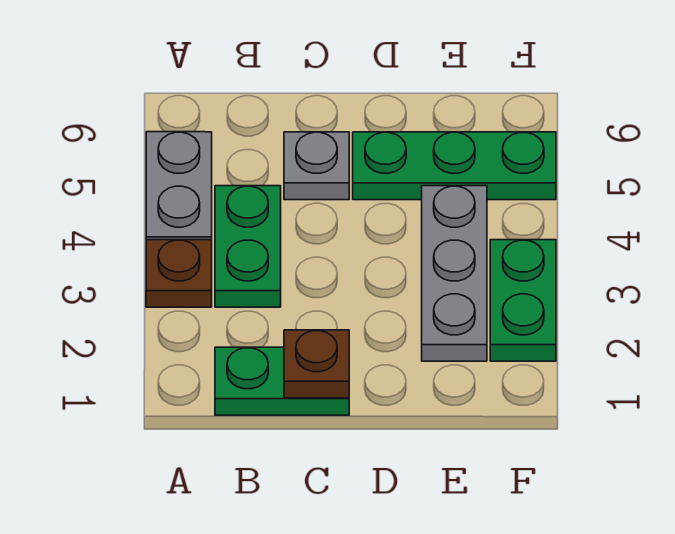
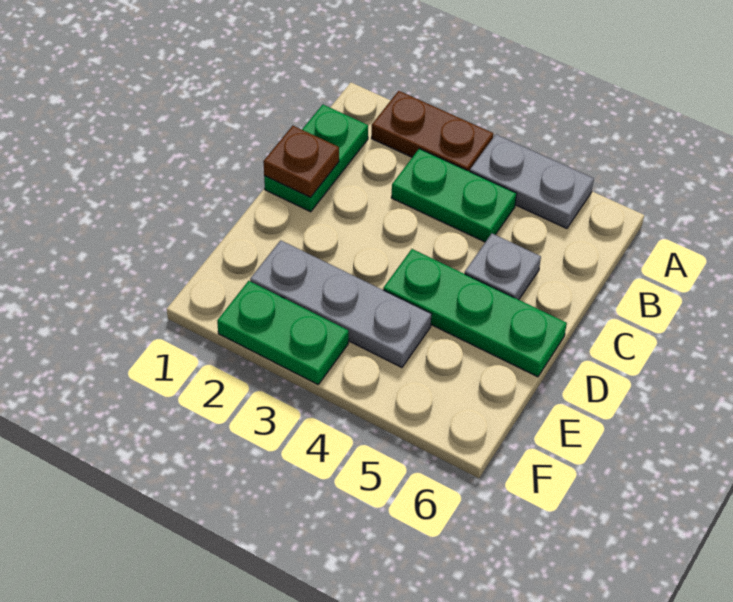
brown plate A3 level 1 -> brown plate A2:A3 level 1
green plate D5:F5 level 1 -> green plate D4:D6 level 1

